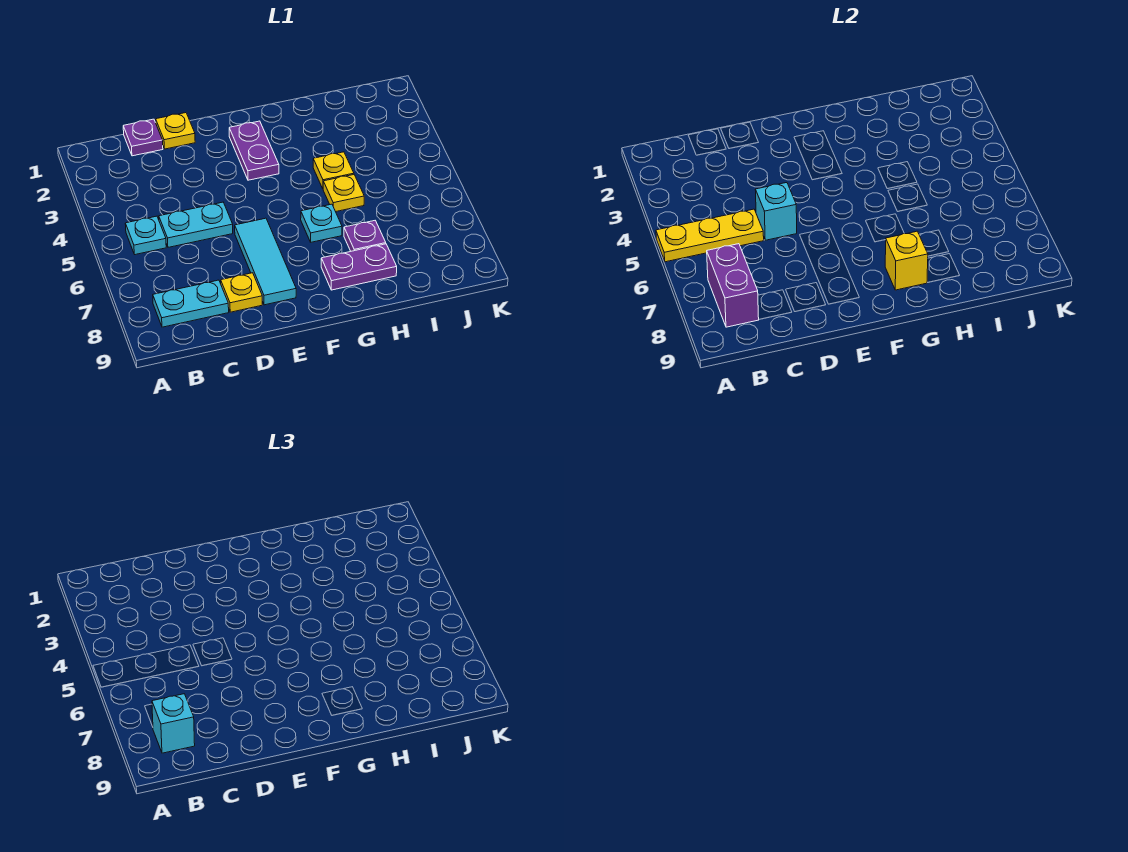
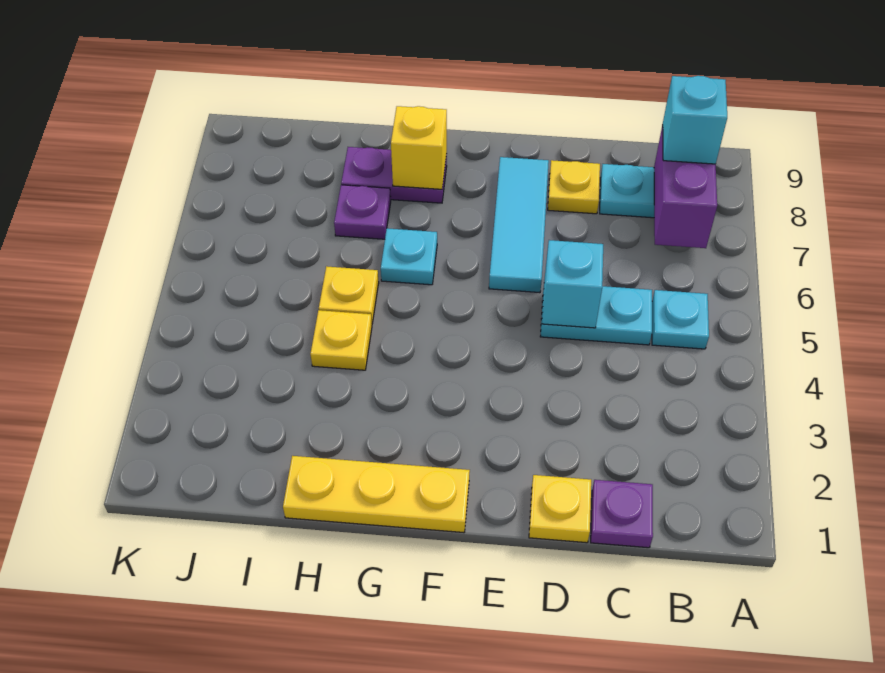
yellow plate A5:C5 level 2 -> yellow plate F1:H1 level 1
purple plate F2:F3 level 1 -> none

